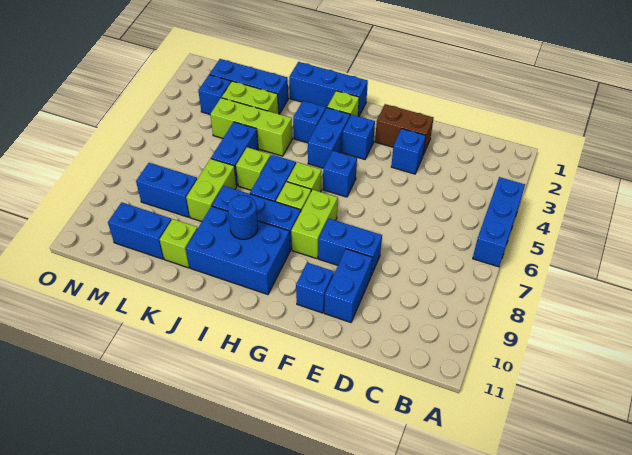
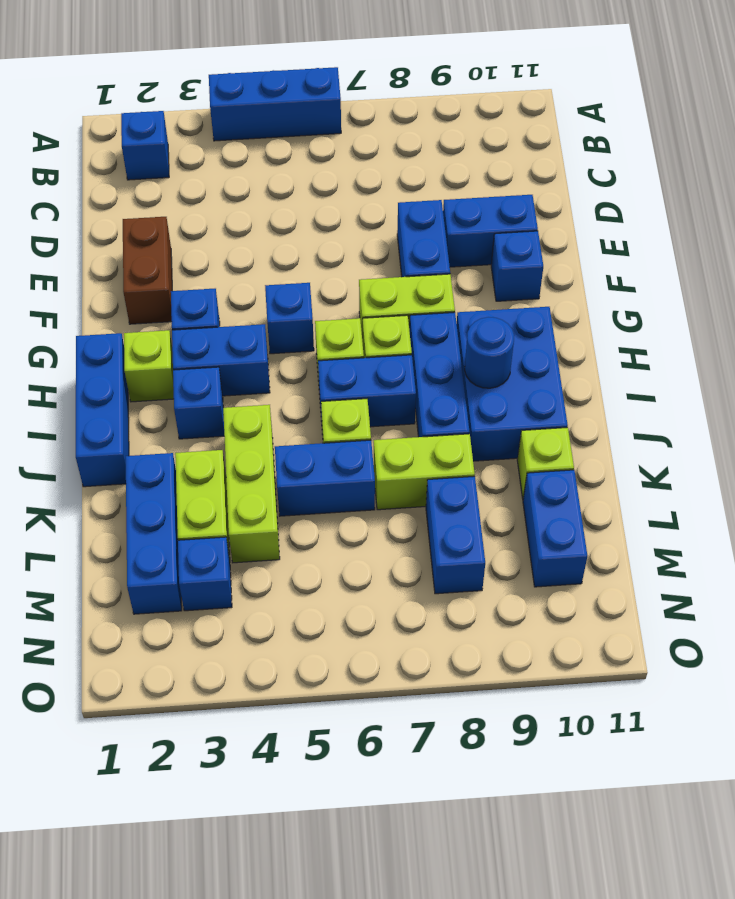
blue brick E3 level 1 -> blue brick B2 level 1

